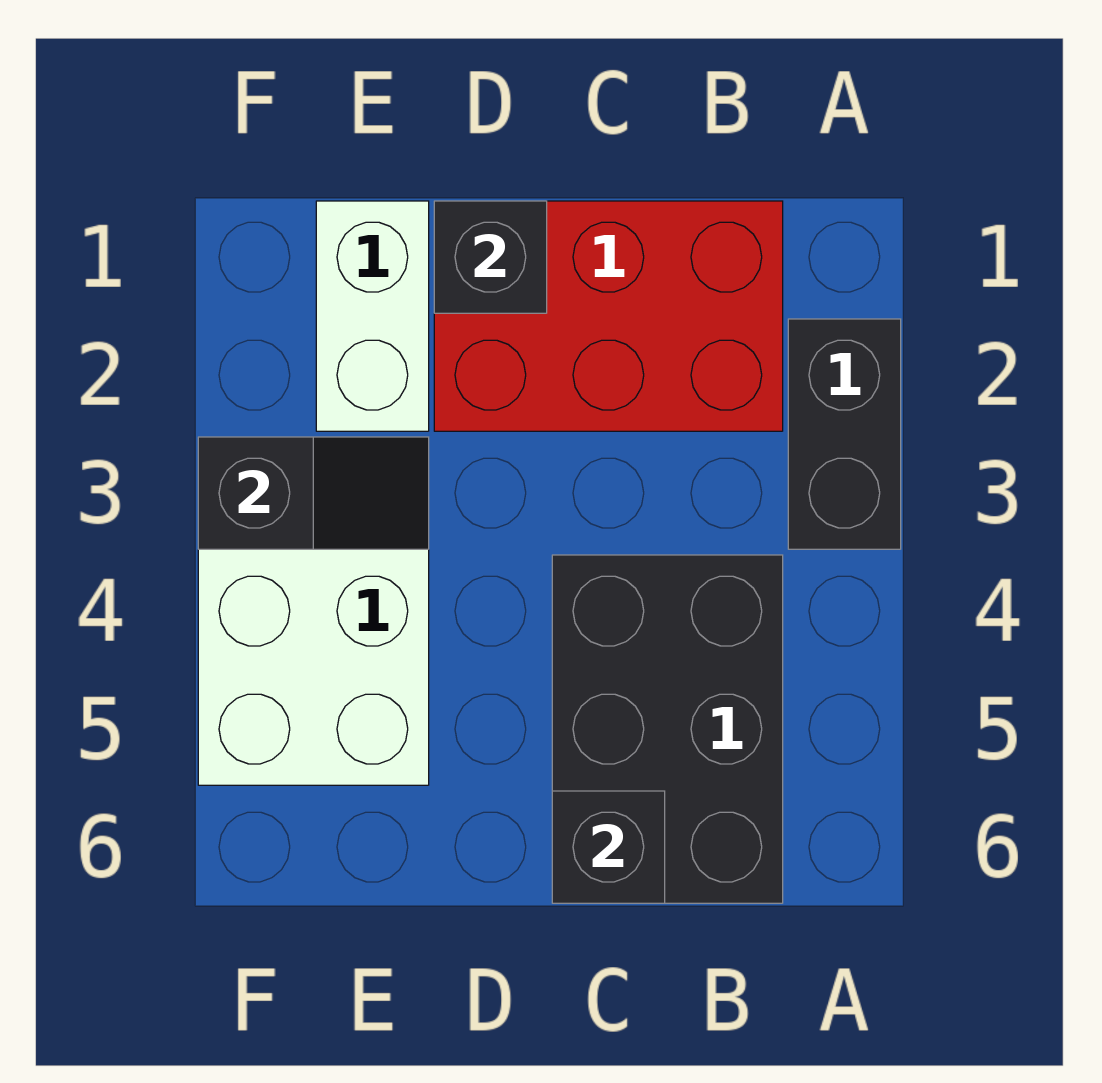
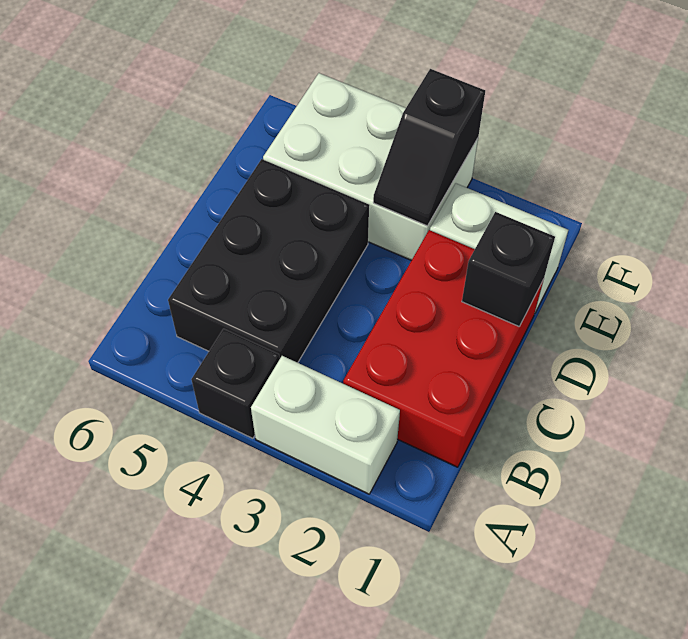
black brick A2:A3 level 1 -> white brick A2:A3 level 1
black brick B4:C6 level 1 -> black brick B4:D5 level 1
black brick C6 level 2 -> black brick A4 level 1

